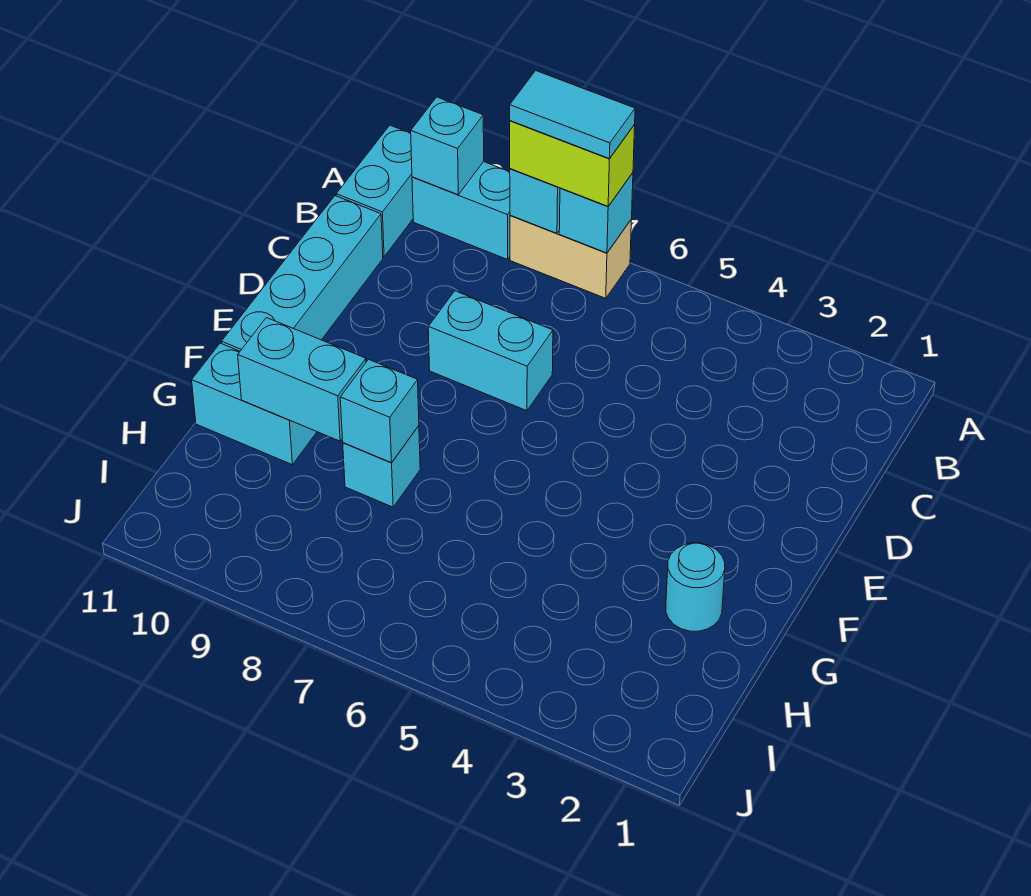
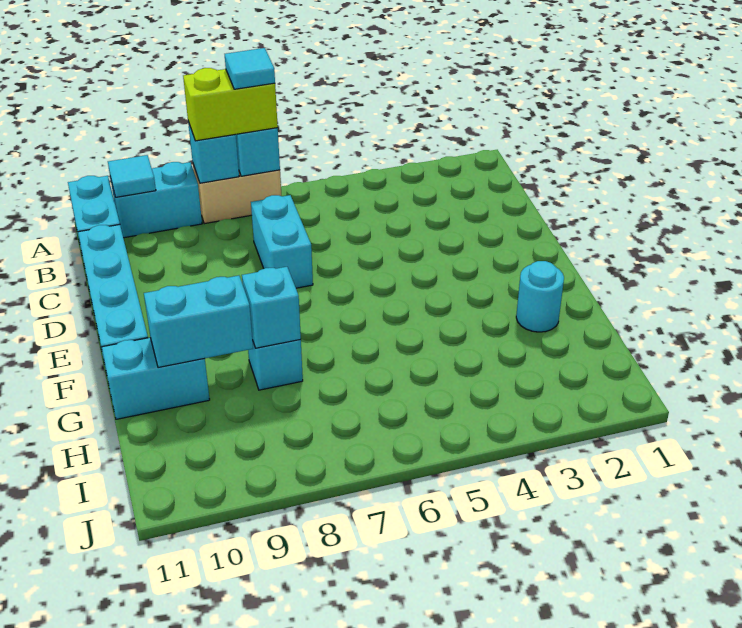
cyan tile A7:A8 level 4 -> cyan tile A7 level 4
cyan brick A10 level 2 -> cyan tile A10 level 2
cyan brick D7:D8 level 1 -> cyan brick C7:D7 level 1

